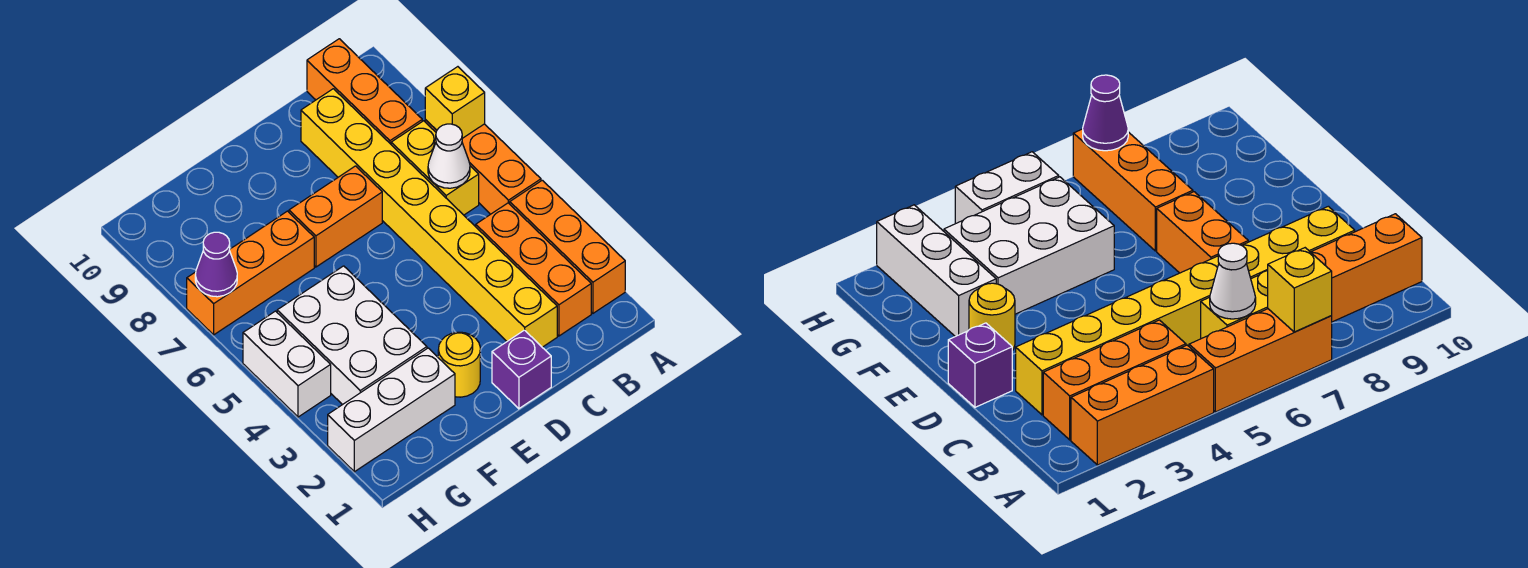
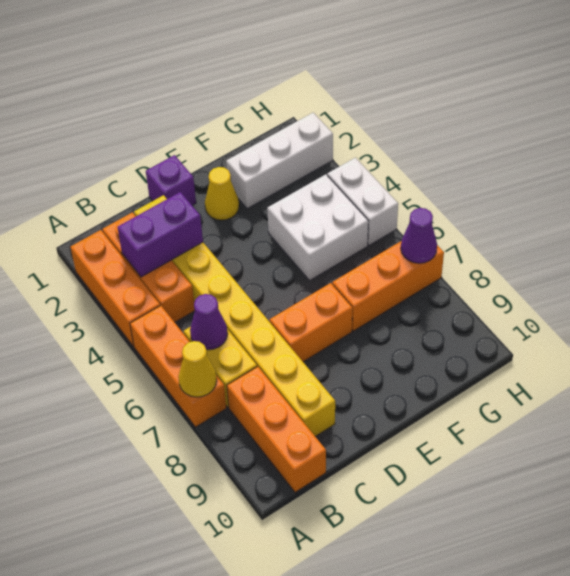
yellow brick A7 level 2 -> yellow cone A7 level 2
none -> purple brick B3:C3 level 2
white cone B6 level 2 -> purple cone B6 level 2
yellow round brick E2 level 1 -> yellow cone E2 level 1
white brick F3:G5 level 1 -> white brick F4:G5 level 1

